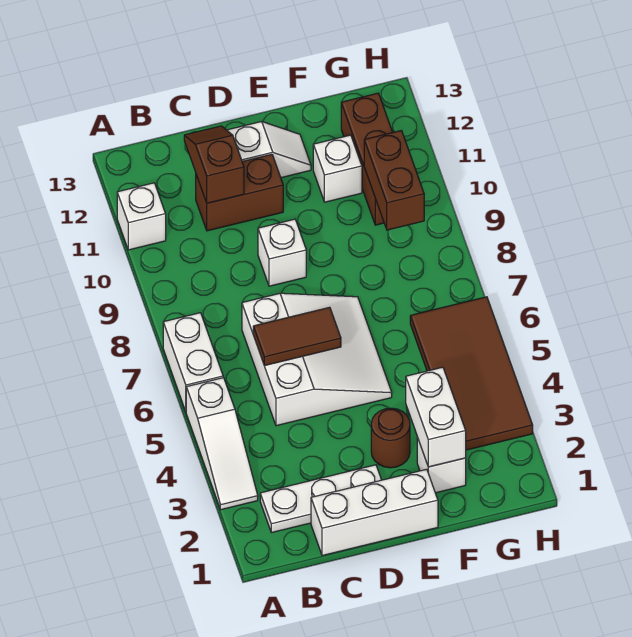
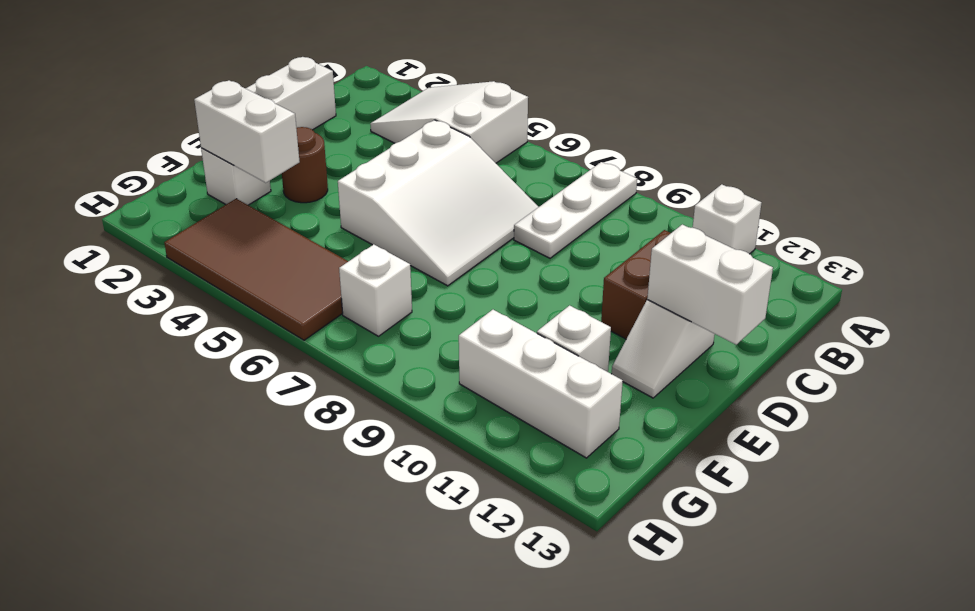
white slope A3:A5 level 1 top 5 -> white slope A3:B5 level 1 top 5
white brick A6:A7 level 1 -> white brick D12:D13 level 2
white plate B2:D2 level 1 -> white plate A8:C8 level 1
white slope C5:E7 level 1 top C -> white slope C5:E7 level 1 top 5
brown tile C6:D6 level 2 -> none
brown slope C11:C12 level 2 top 11 -> none
white brick D9 level 1 -> white brick G7 level 1
brown brick G9:G10 level 2 -> none
brown brick G10:G12 level 1 -> white brick G10:G12 level 1

